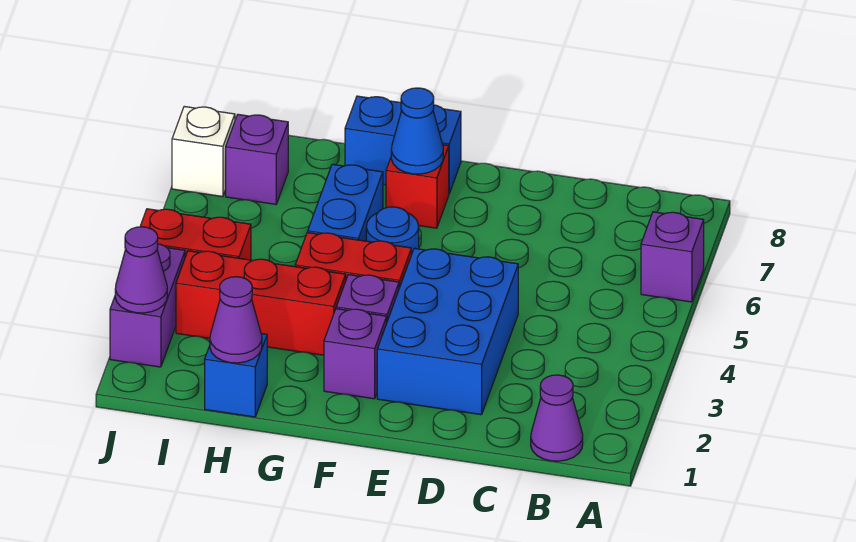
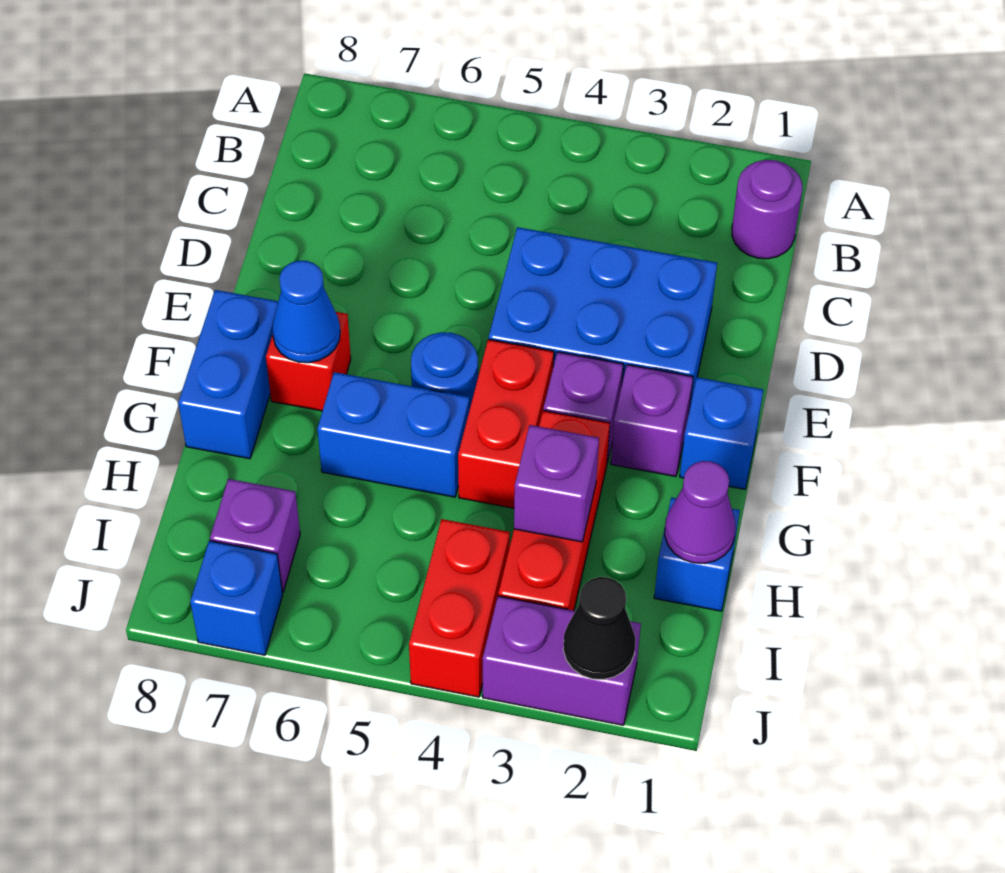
purple brick A6 level 1 -> purple brick H3 level 2
purple cone B1 level 1 -> purple round brick B1 level 1
none -> blue brick F1 level 1
purple cone J2 level 2 -> black cone J2 level 2
white brick J7 level 1 -> blue brick J7 level 1

